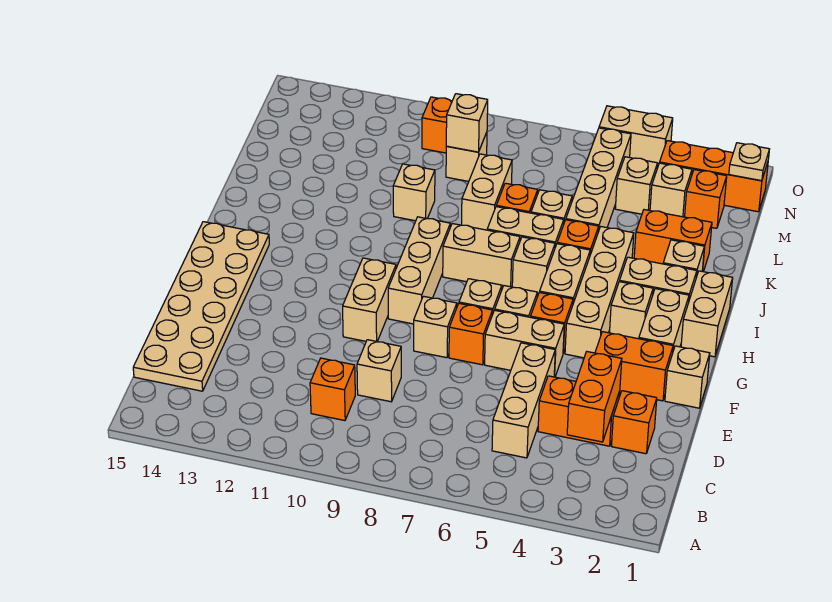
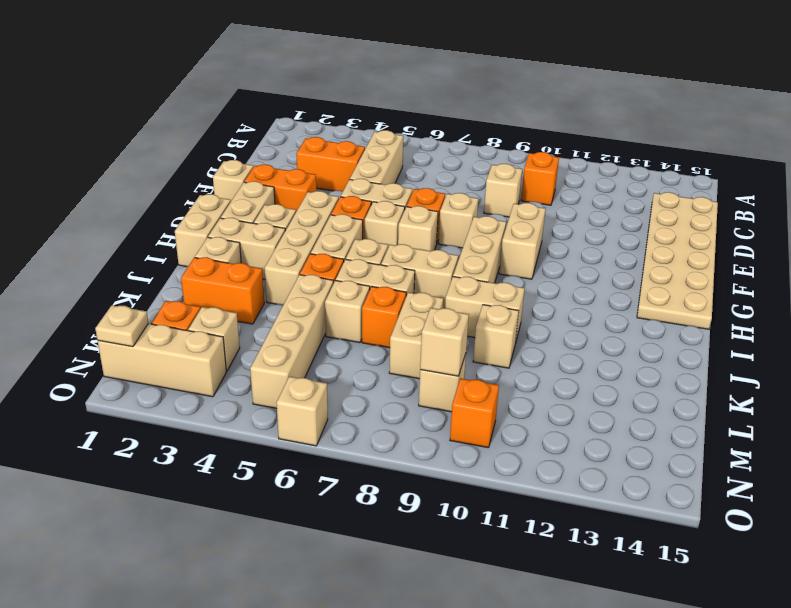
orange brick C3:D3 level 2 -> none
orange brick D2 level 1 -> none
tan brick M4 level 1 -> tan brick O6 level 1
orange brick N1:N3 level 1 -> tan brick N1:N3 level 1
tan brick O4:O5 level 1 -> tan brick J9:J10 level 1

